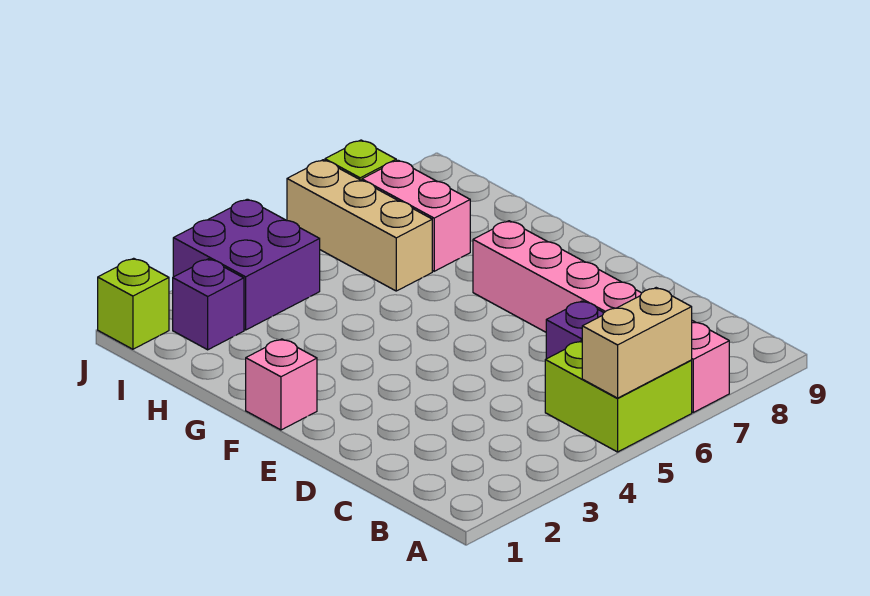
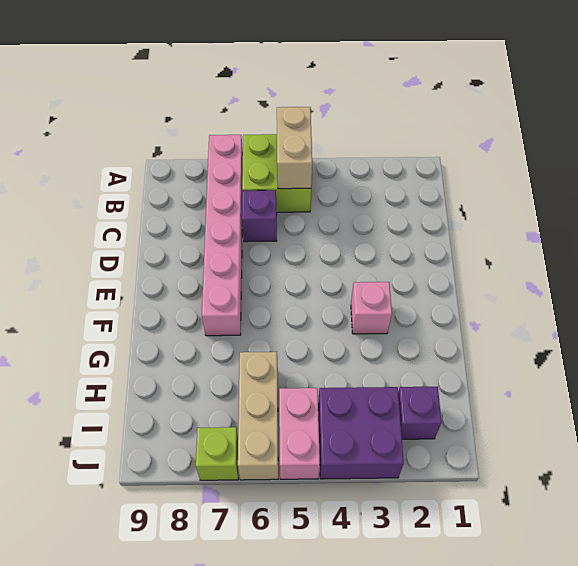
tan brick A5:A6 level 2 -> tan brick A5:B5 level 2
pink brick F1 level 1 -> pink brick F3 level 1
pink brick H7:I7 level 1 -> pink brick I5:J5 level 1
lime brick J1 level 1 -> none

